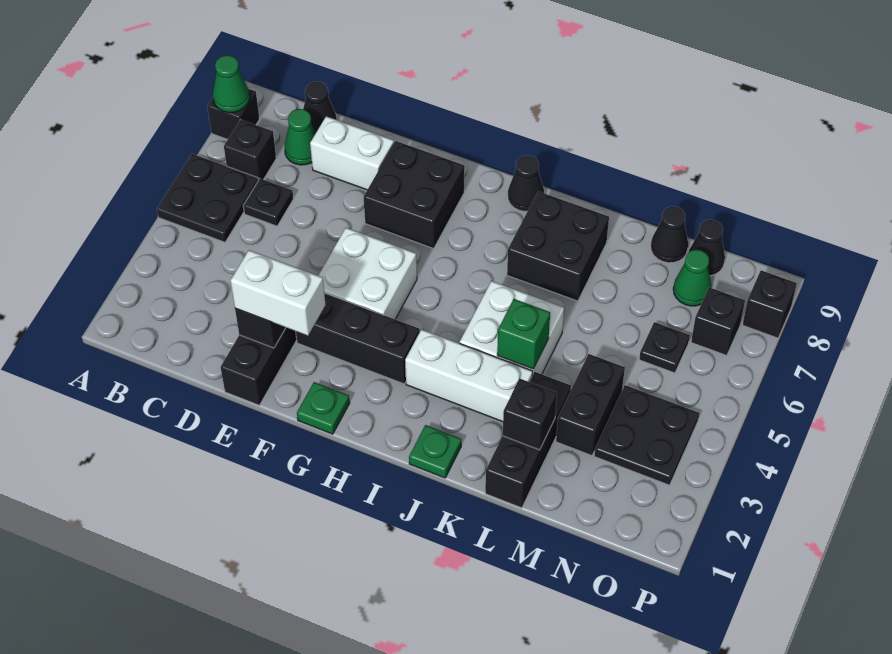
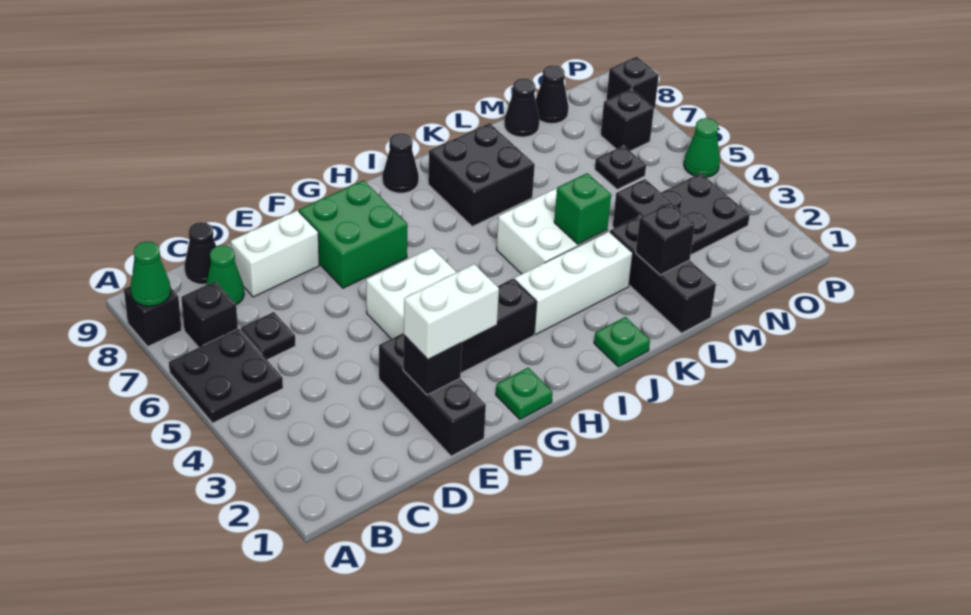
black brick F7:G8 level 1 -> green brick F7:G8 level 1
green cone N8 level 1 -> green cone P5 level 1

